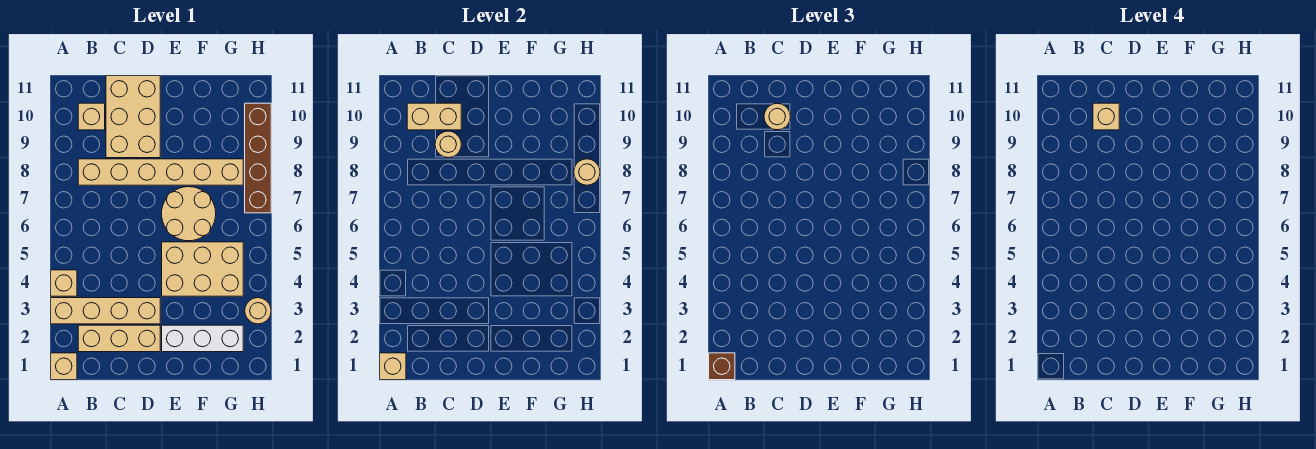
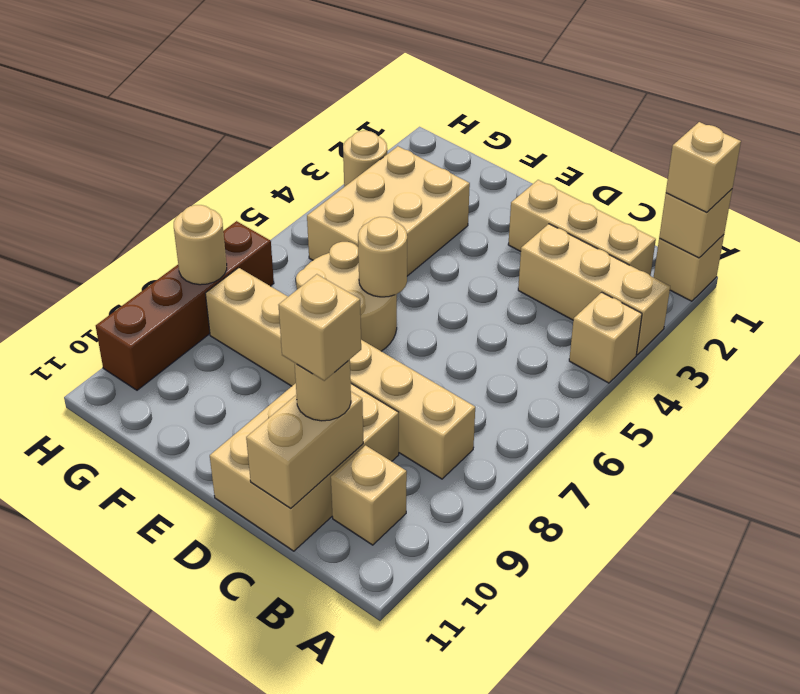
brown brick A1 level 3 -> tan brick A1 level 3
tan brick A3:D3 level 1 -> tan brick A3:C3 level 1
tan brick B10:C10 level 2 -> tan brick C10:C11 level 2
tan round brick C9 level 2 -> tan round brick E6 level 2
white brick E2:G2 level 1 -> none
tan brick E4:G5 level 1 -> tan brick F3:G5 level 1

